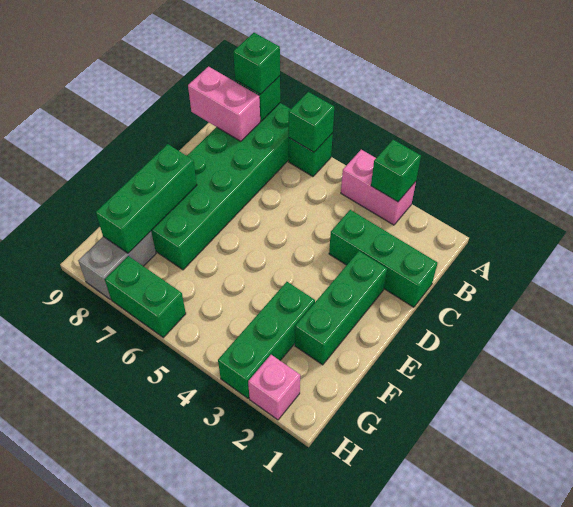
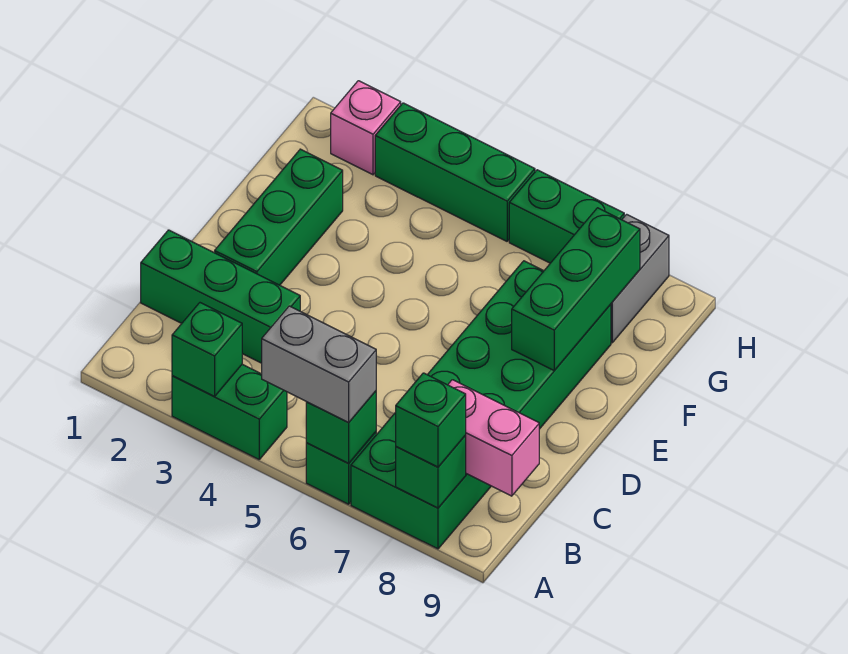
pink brick A3:A4 level 1 -> green brick A3:A4 level 1
none -> grey brick A5:A6 level 3
green brick F3:H3 level 1 -> green brick H3:H5 level 1

